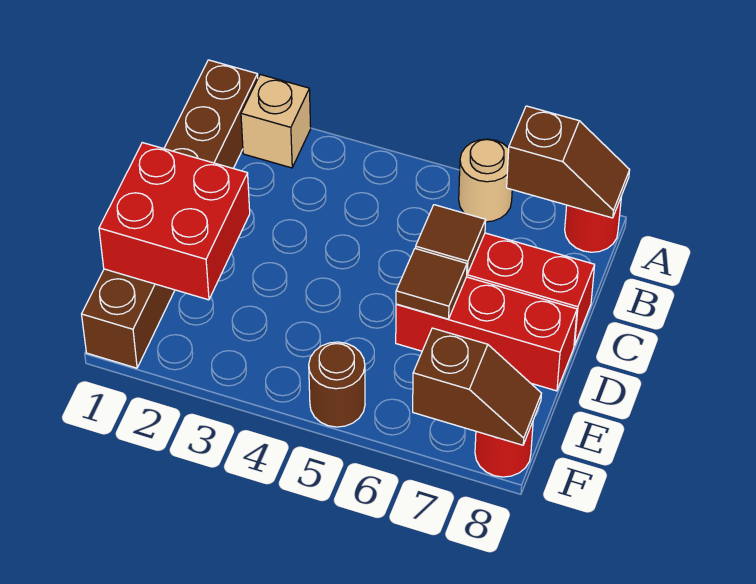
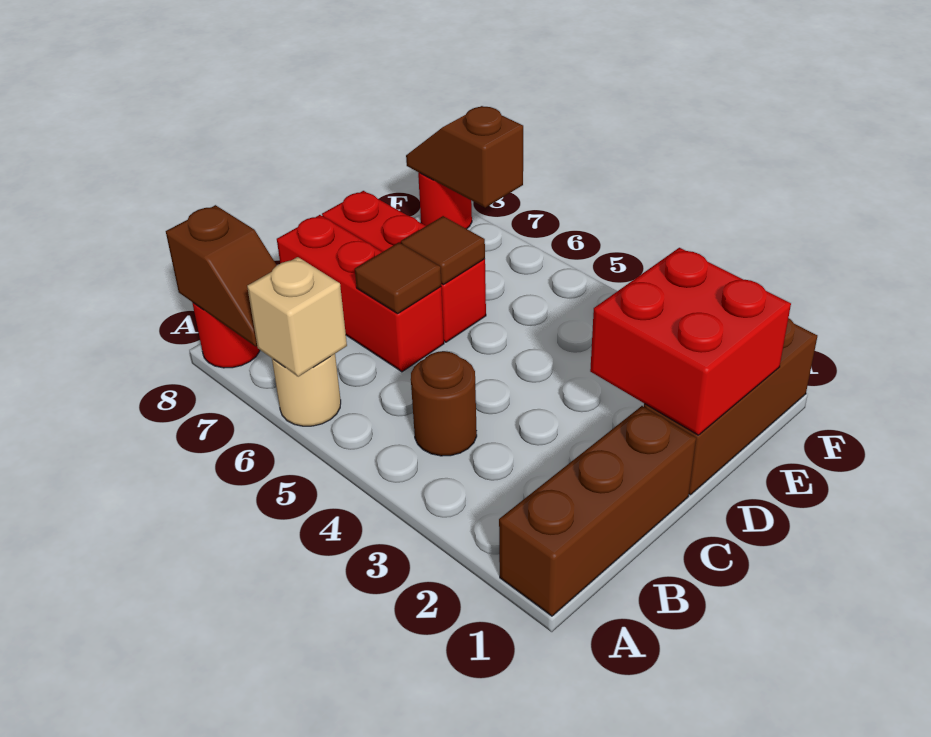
tan brick A2 level 1 -> tan brick A6 level 2
brown slope A7:A8 level 2 top 7 -> brown slope A7:A8 level 2 top 8
brown round brick F5 level 1 -> brown round brick B4 level 1

